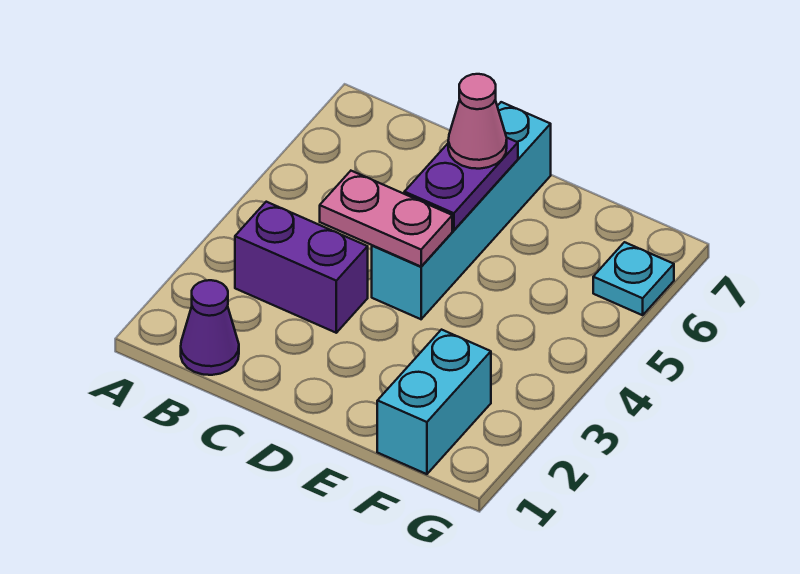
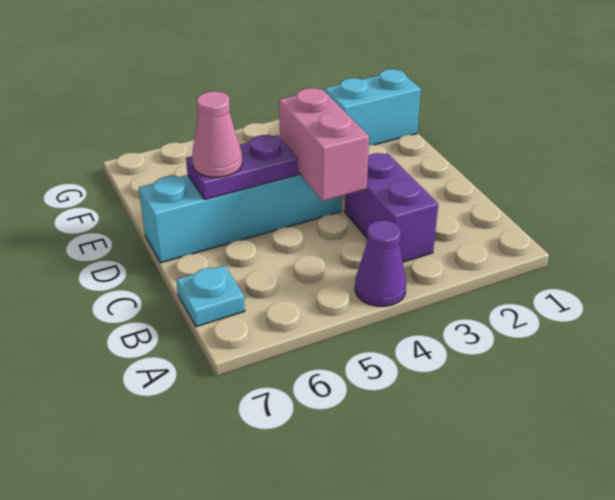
purple cone B1 level 1 -> purple cone A4 level 1
pink plate C4:D4 level 2 -> pink brick C4:D4 level 2
cyan plate G6 level 1 -> cyan plate B7 level 1

